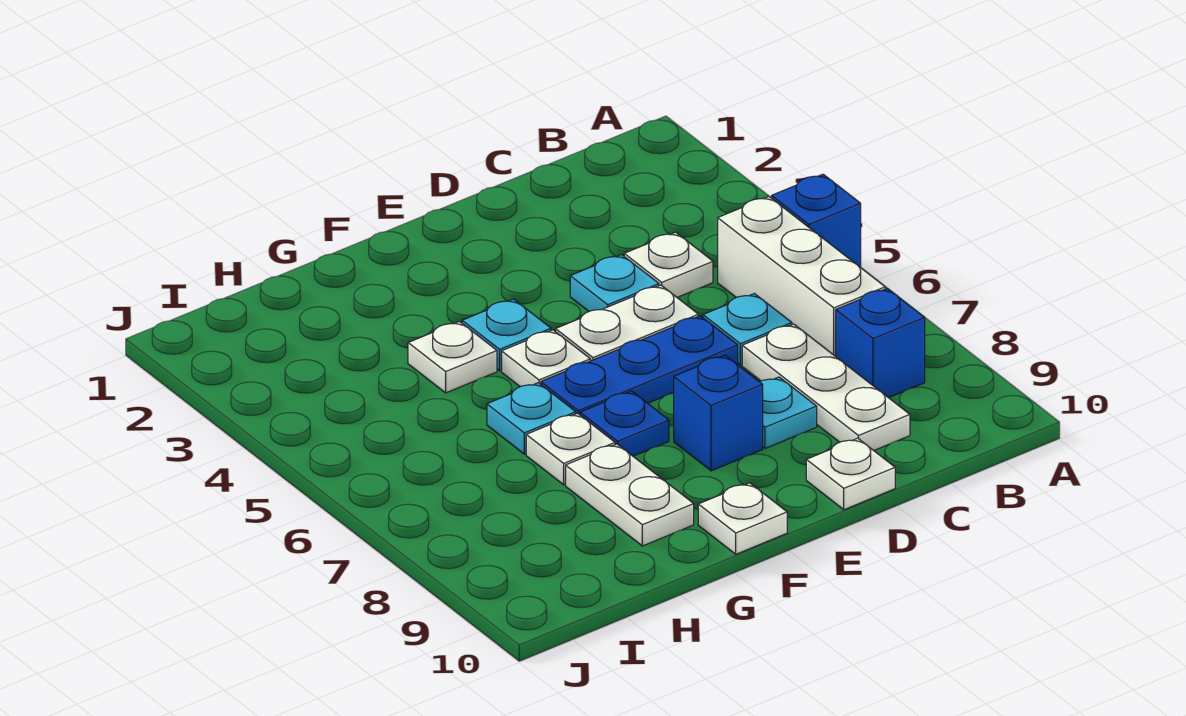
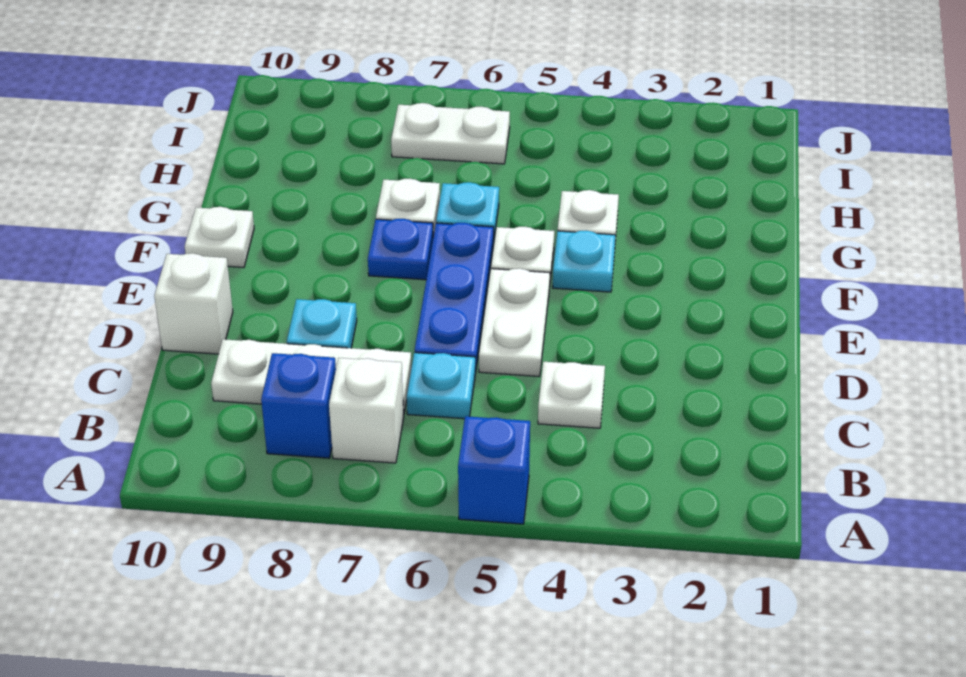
white brick B5:B7 level 1 -> white brick B7 level 1
cyan plate D4 level 1 -> none
white plate D10 level 1 -> white brick D10 level 1
blue brick E8 level 1 -> none
white plate G8:G9 level 1 -> white plate I6:I7 level 1

